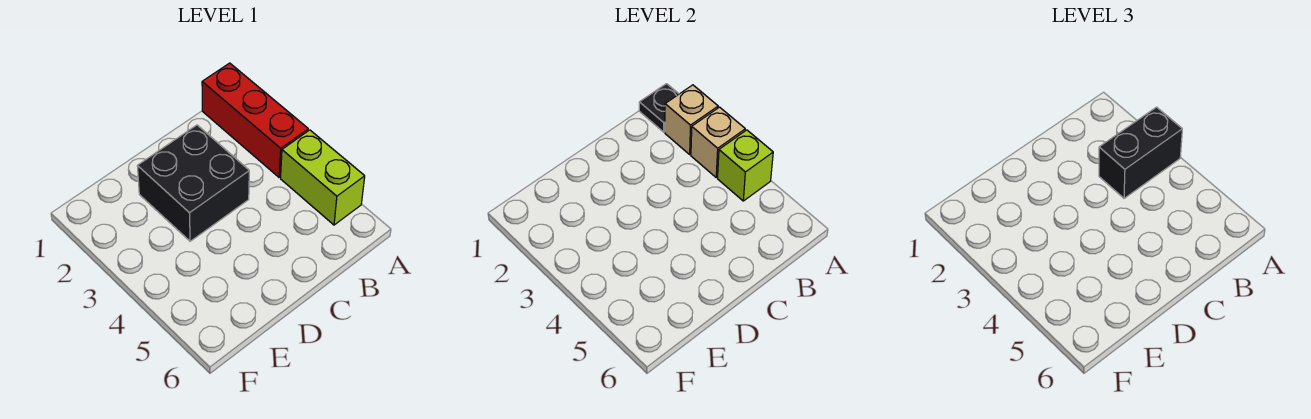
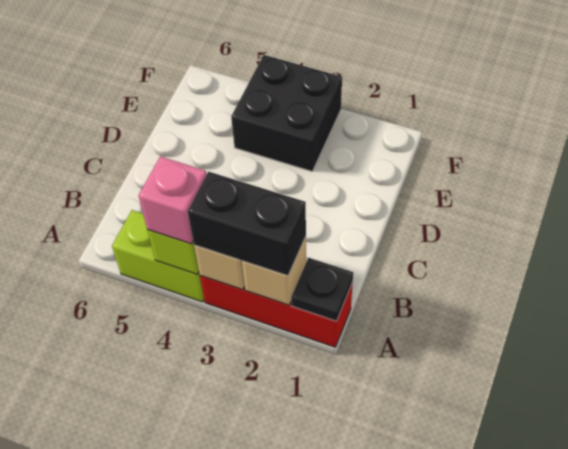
black brick A3:B3 level 3 -> black brick A2:A3 level 3
none -> pink brick A4 level 3
black brick C2:D3 level 1 -> black brick E3:F4 level 1

